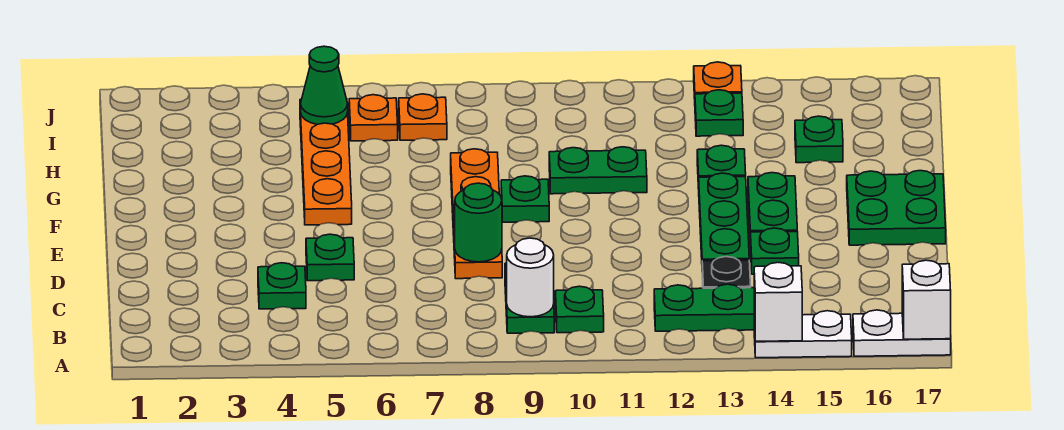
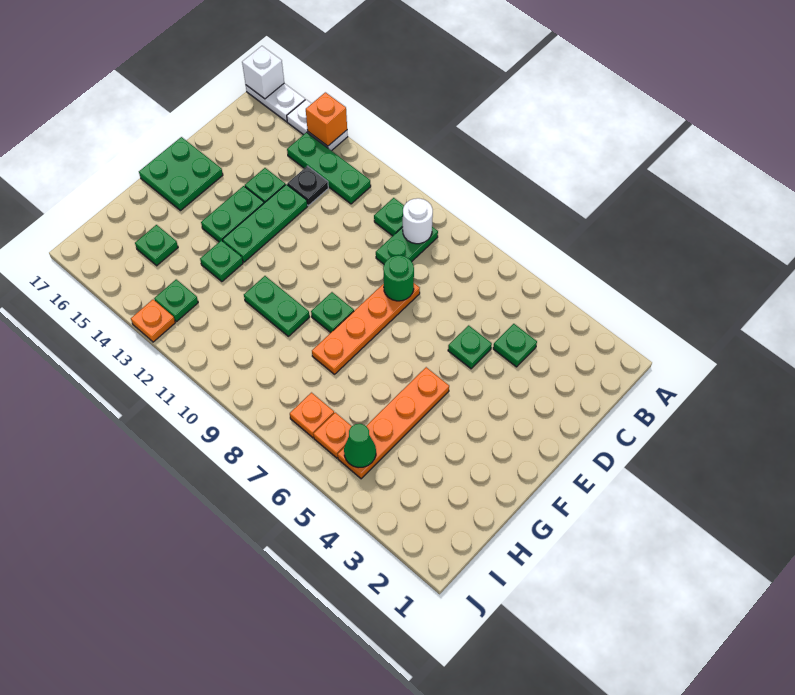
white brick A14 level 2 -> orange brick A14 level 2

